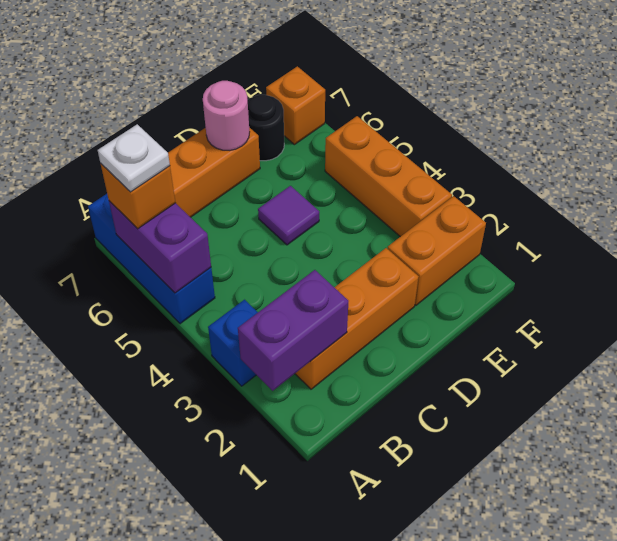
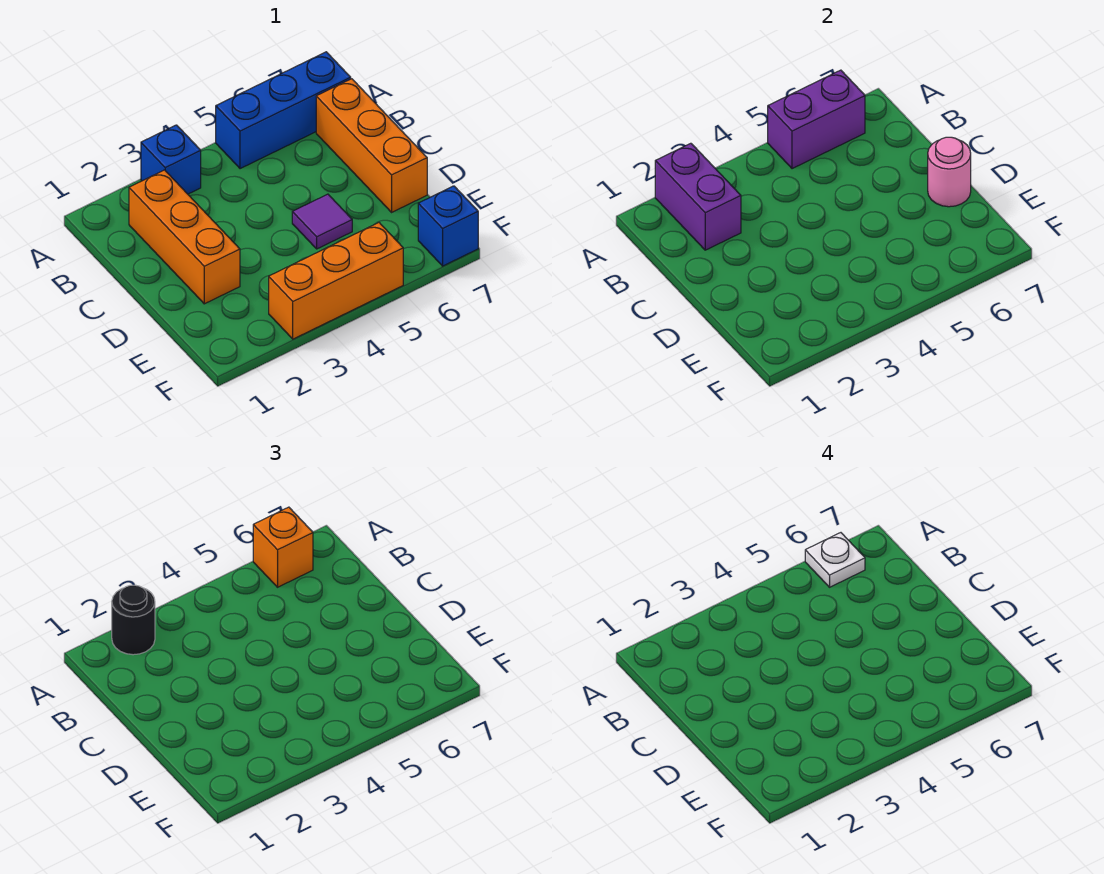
orange brick E2:F2 level 1 -> none
black round brick E7 level 1 -> black round brick A2 level 3
orange brick F7 level 1 -> blue brick F7 level 1

